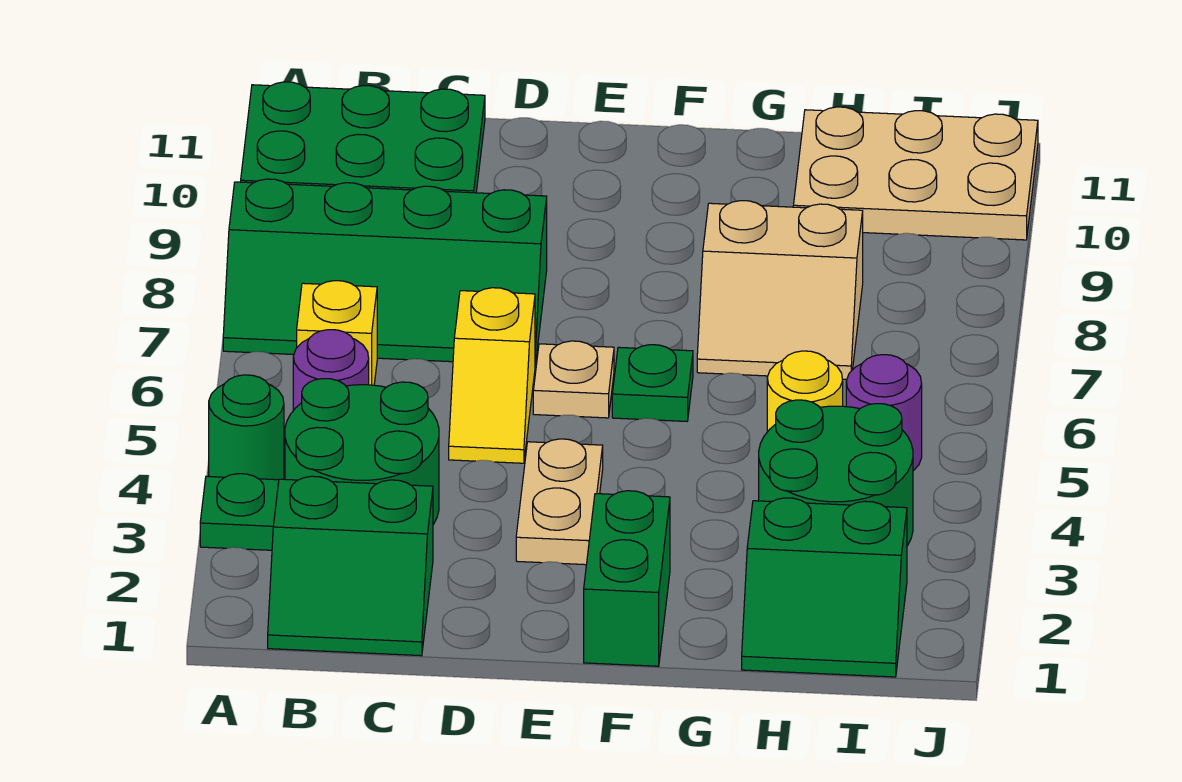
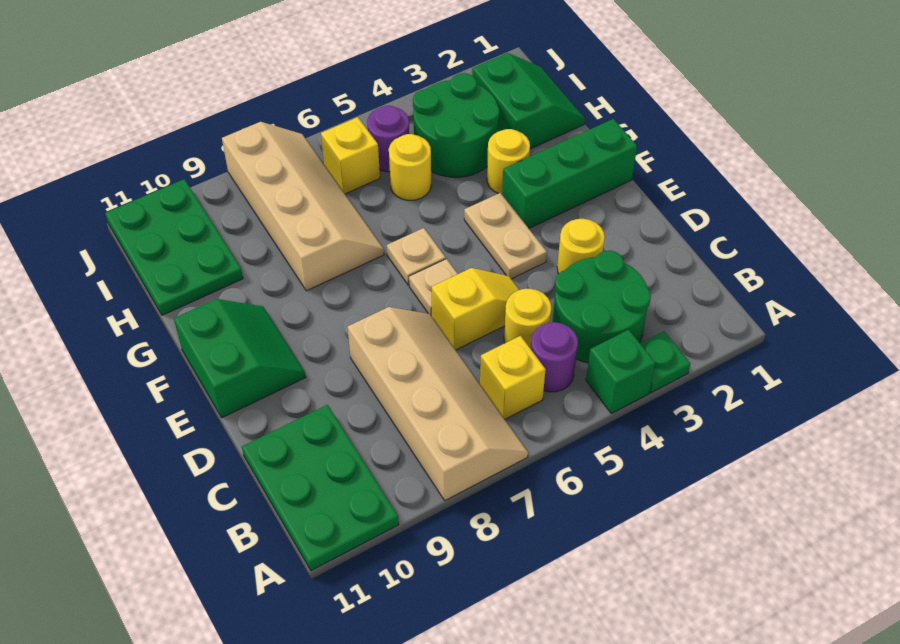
green round brick A4 level 1 -> green brick A4 level 1
green slope A7:D8 level 1 top 8 -> tan slope A7:D8 level 1 top 8
green slope B1:C2 level 1 top 2 -> green slope E10:F11 level 1 top 11
none -> yellow round brick C5 level 1
none -> yellow round brick D3 level 1
tan plate E3:E4 level 1 -> tan plate E4:F4 level 1
green brick F1:F2 level 1 -> green brick F1:F3 level 1
green plate F6 level 1 -> tan plate F6 level 1
none -> yellow round brick G3 level 1
tan slope G7:H8 level 1 top 8 -> tan slope G7:J8 level 1 top 8
tan plate H10:J11 level 1 -> green plate H10:J11 level 1
none -> yellow brick I6 level 1

